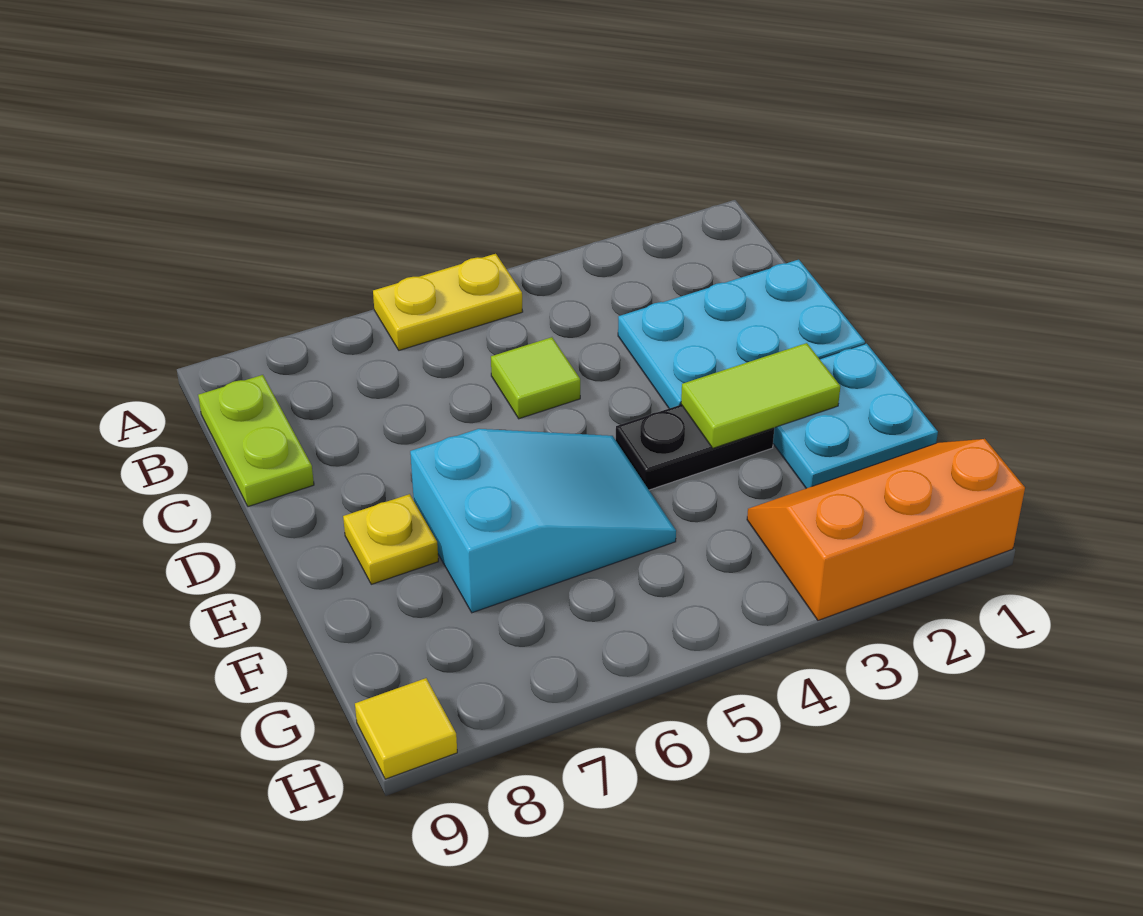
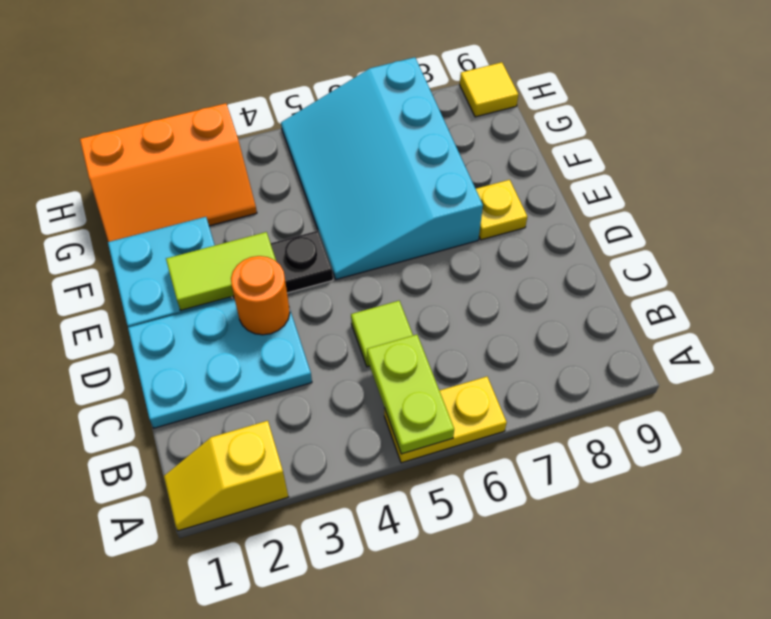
none -> yellow slope A1:A2 level 1 top 2
lime plate B9:C9 level 1 -> lime plate A5:B5 level 2
none -> orange round brick D3 level 2
cyan slope E5:F7 level 1 top 7 -> cyan slope E5:H7 level 1 top 7

